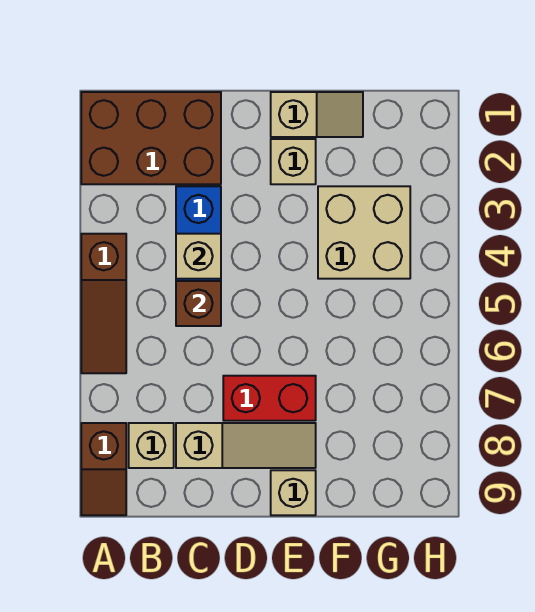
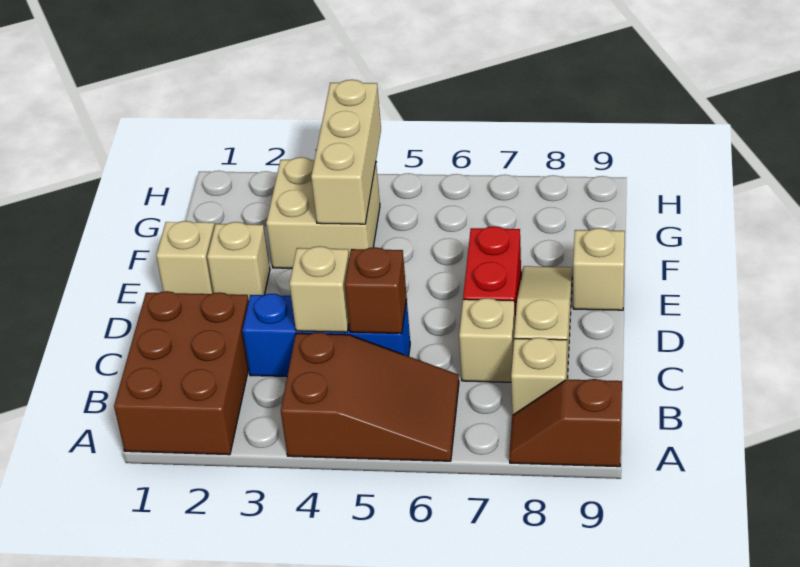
brown slope A4:A6 level 1 top 4 -> brown slope A4:B6 level 1 top 4
brown slope A8:A9 level 1 top 8 -> brown slope A8:A9 level 1 top 9
none -> tan brick C7 level 1
none -> tan brick F4:H4 level 2

